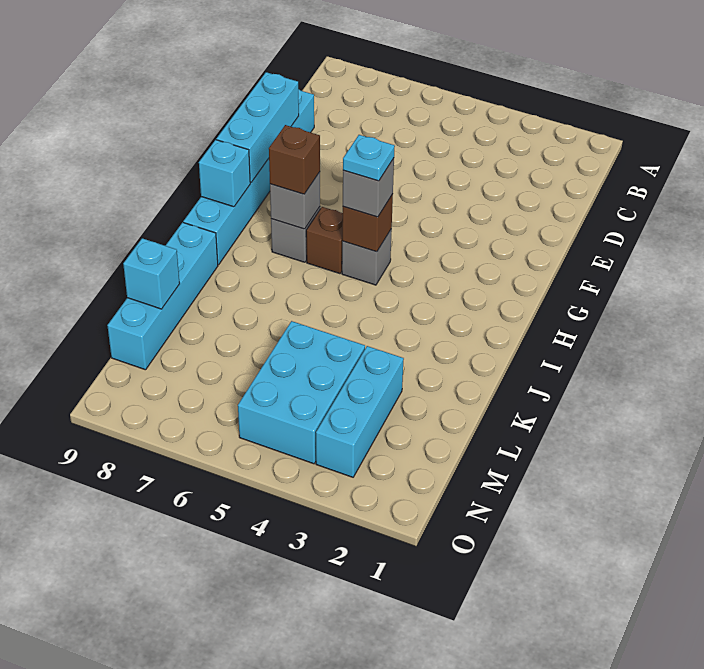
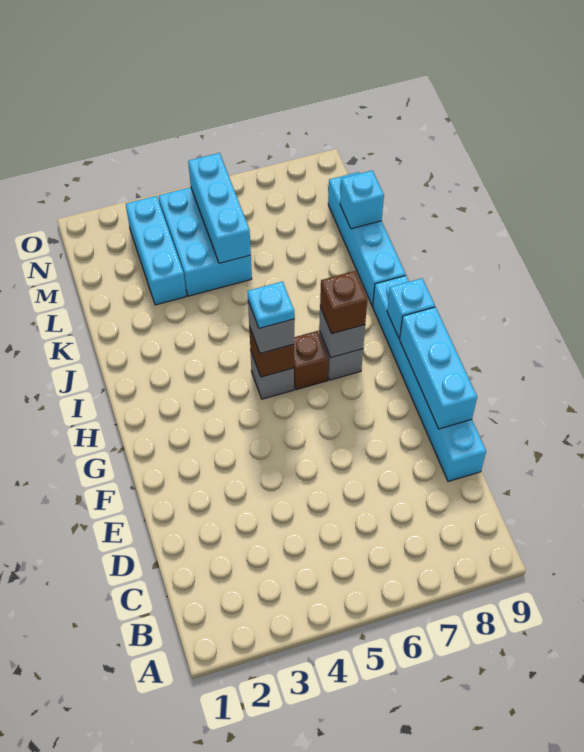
none -> cyan brick L5:N5 level 2

